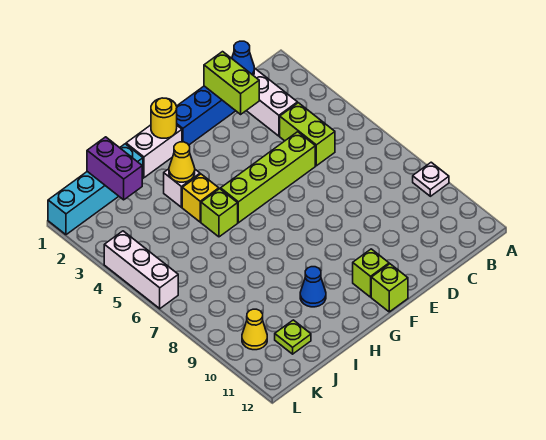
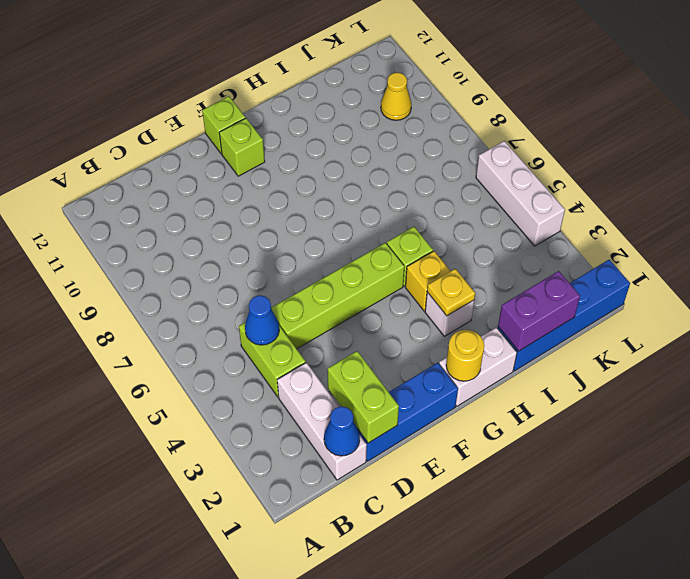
white plate A9 level 1 -> none
yellow cone H3 level 2 -> yellow plate H3 level 2
blue cone H10 level 1 -> blue cone C5 level 2
cyan brick I1:L1 level 1 -> blue brick I1:L1 level 1
purple brick J1:J2 level 2 -> purple brick I1:J1 level 2
lime plate J11 level 1 -> none

